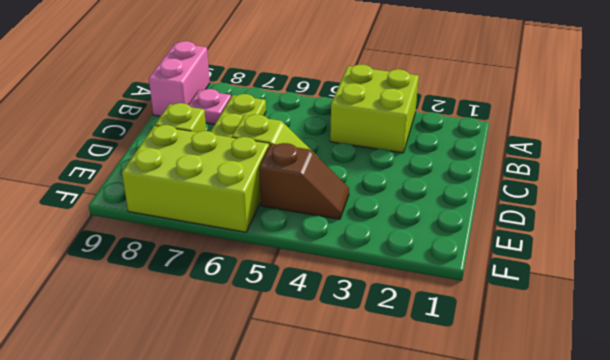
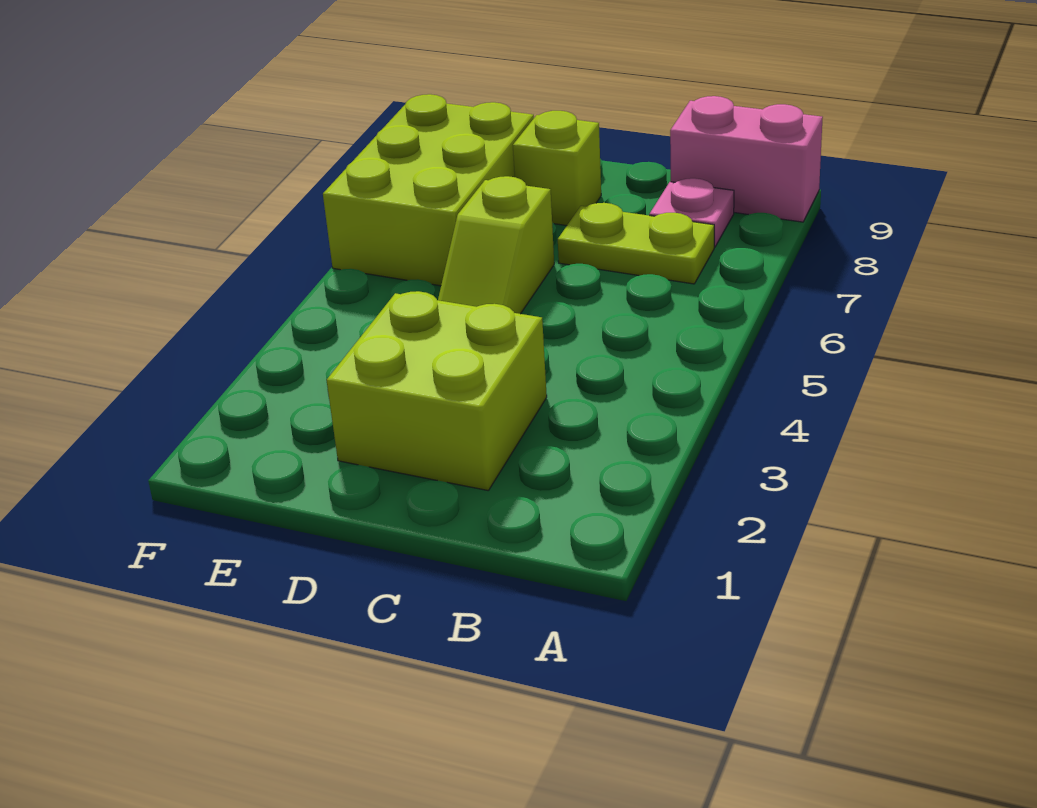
lime brick A3:B4 level 1 -> lime brick C2:D3 level 1
brown slope E4:E5 level 1 top 5 -> none

